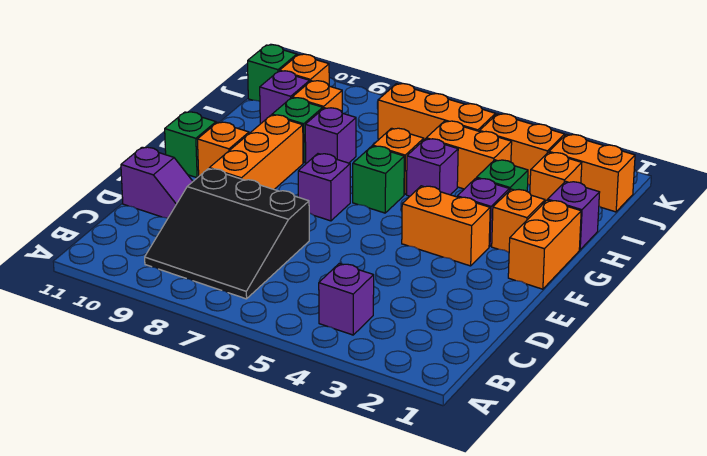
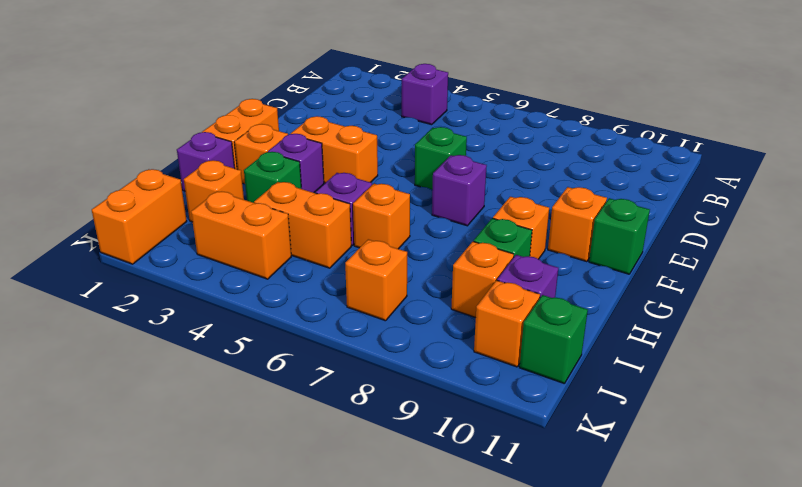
black slope B7:D9 level 1 top D -> none
purple slope D10:D11 level 1 top 11 -> none
orange brick E9:G9 level 1 -> orange brick G9 level 1
green brick G6 level 1 -> green brick E6 level 1
purple brick H8 level 1 -> none
orange brick J1:J2 level 1 -> orange brick J1:K1 level 1
orange brick J5:J7 level 1 -> orange brick J7 level 1

